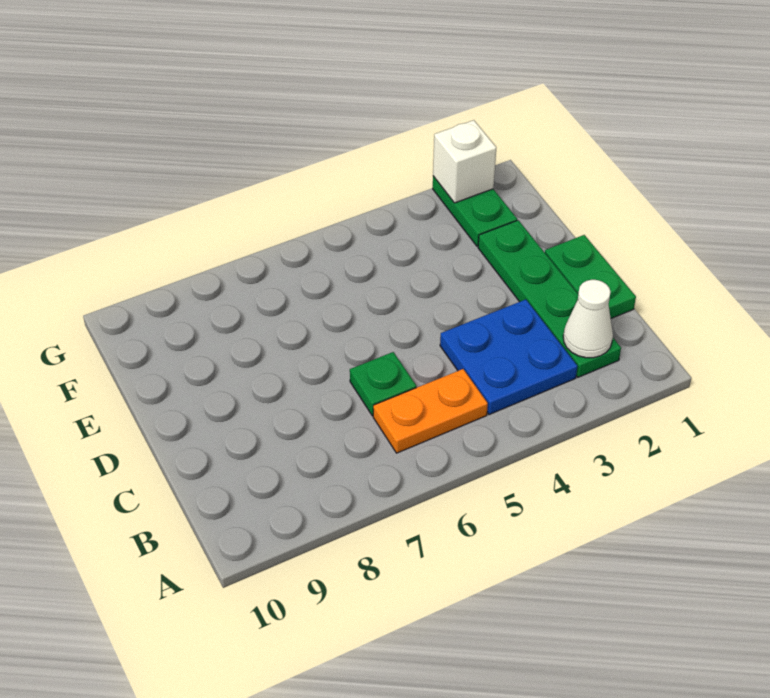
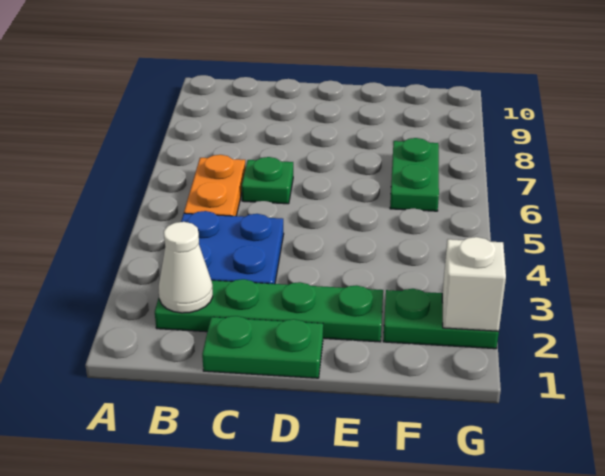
none -> green plate F6:F7 level 1

